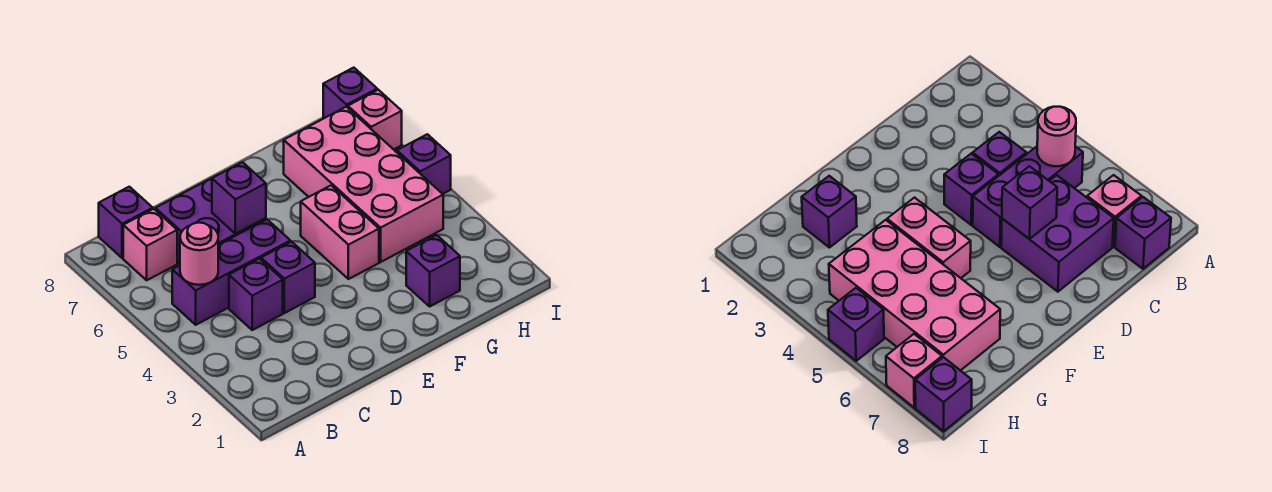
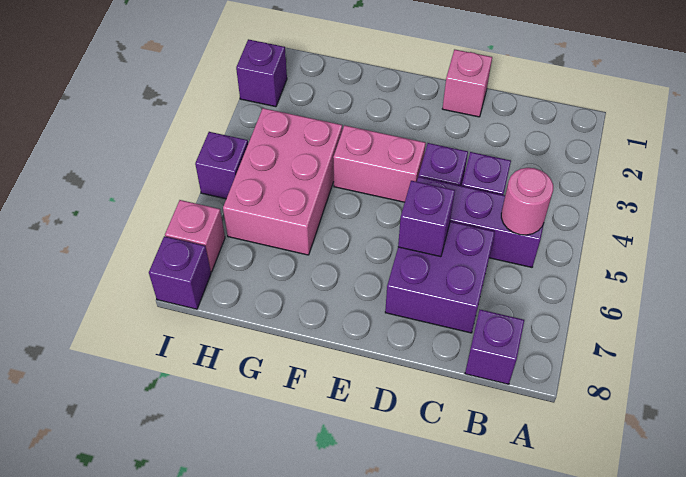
pink brick B7 level 1 -> pink brick D1 level 1
pink brick F4:F5 level 1 -> pink brick E4:F4 level 1
purple brick G2 level 1 -> purple brick I2 level 1
pink brick G4:H7 level 1 -> pink brick G4:H6 level 1

